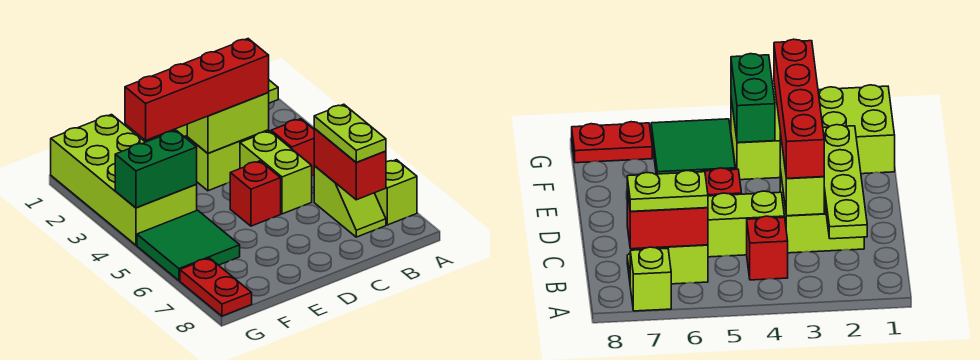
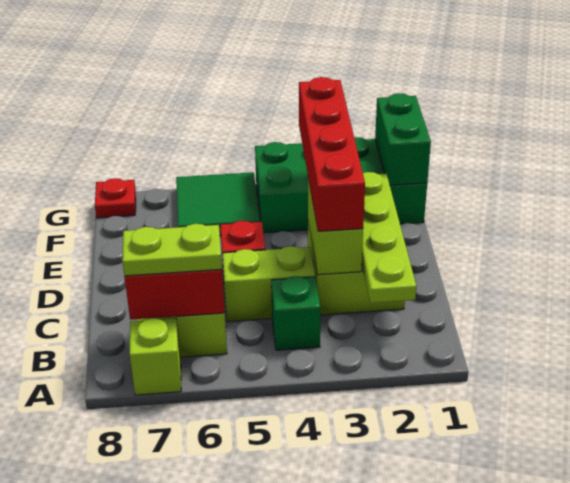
red brick B4 level 1 -> green brick B4 level 1
lime brick F1:G4 level 1 -> green brick F1:G4 level 1
green brick F4:G4 level 2 -> green brick F1:G1 level 2
red plate G7:G8 level 1 -> red plate G8 level 1

